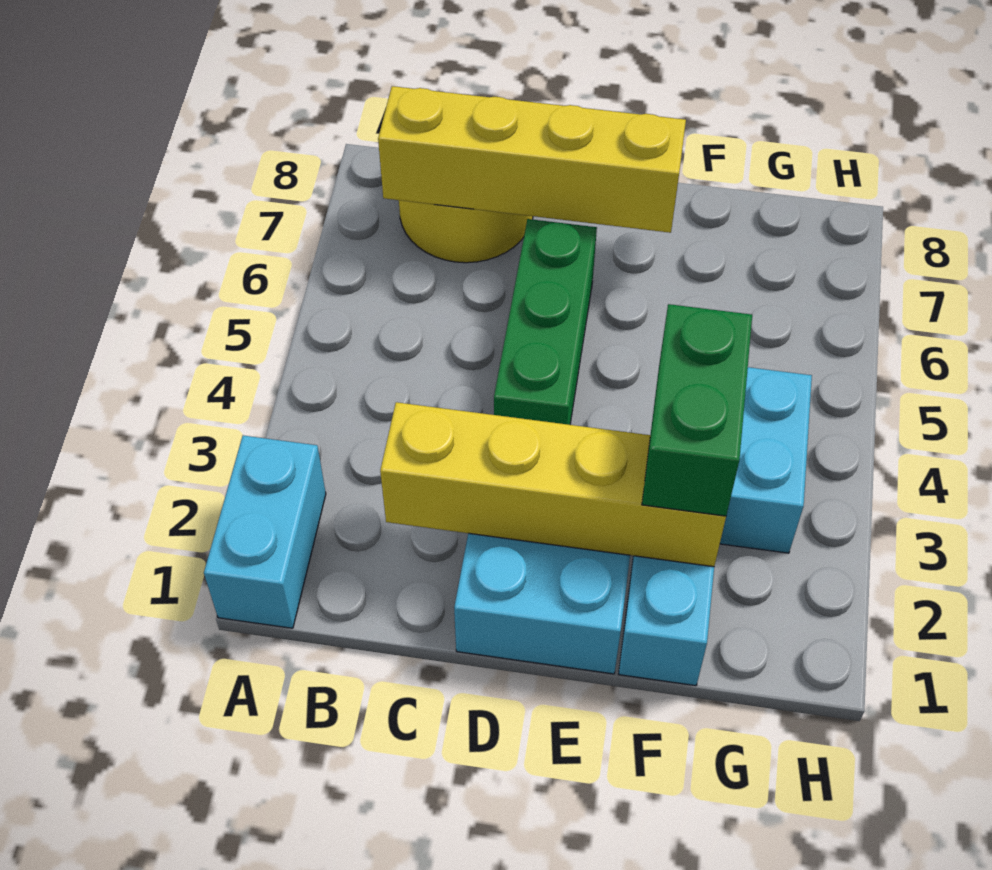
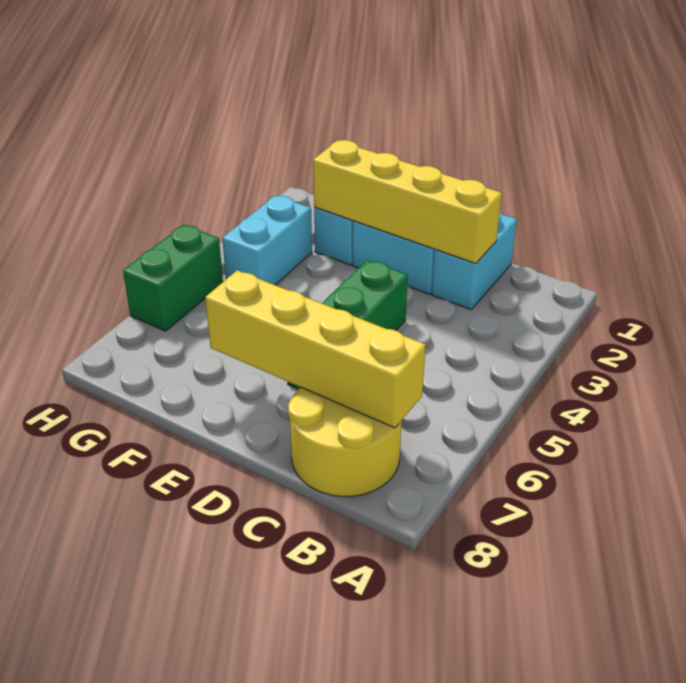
cyan brick A1:A2 level 1 -> cyan brick C1:C2 level 1
green brick F2:F3 level 3 -> green brick H5:H6 level 1

